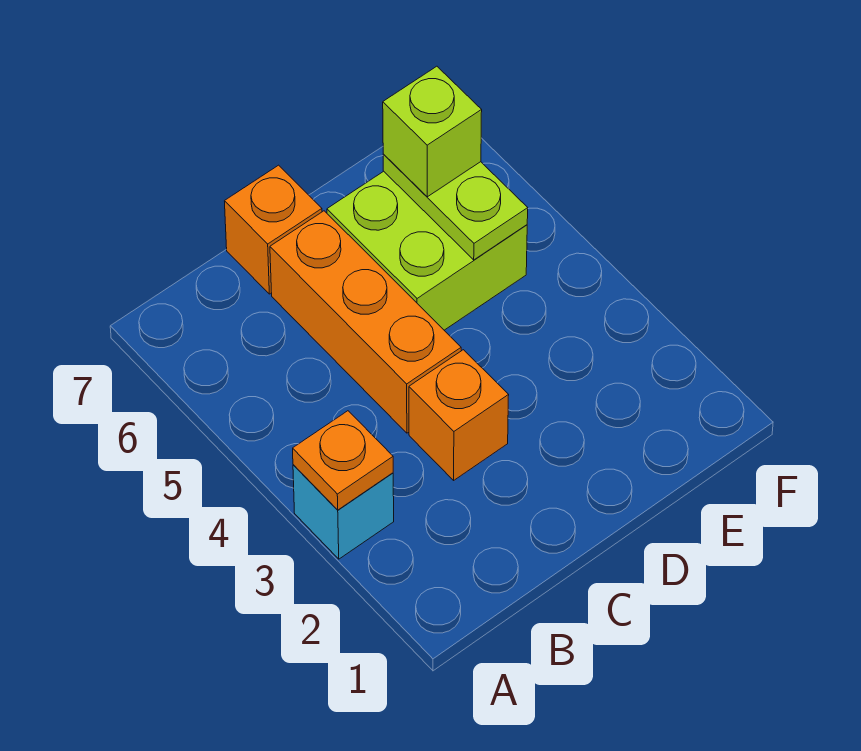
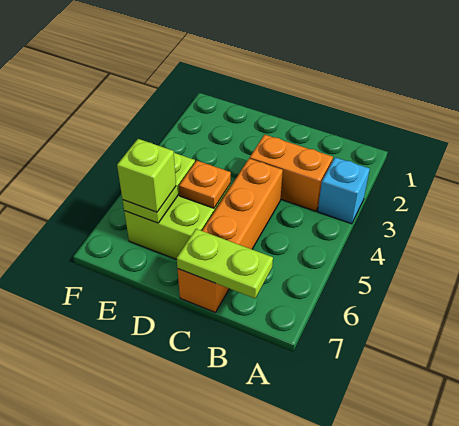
orange plate A3 level 2 -> orange plate D5 level 2
none -> lime plate B7:C7 level 2
orange brick C3 level 1 -> orange brick B3:C3 level 1

